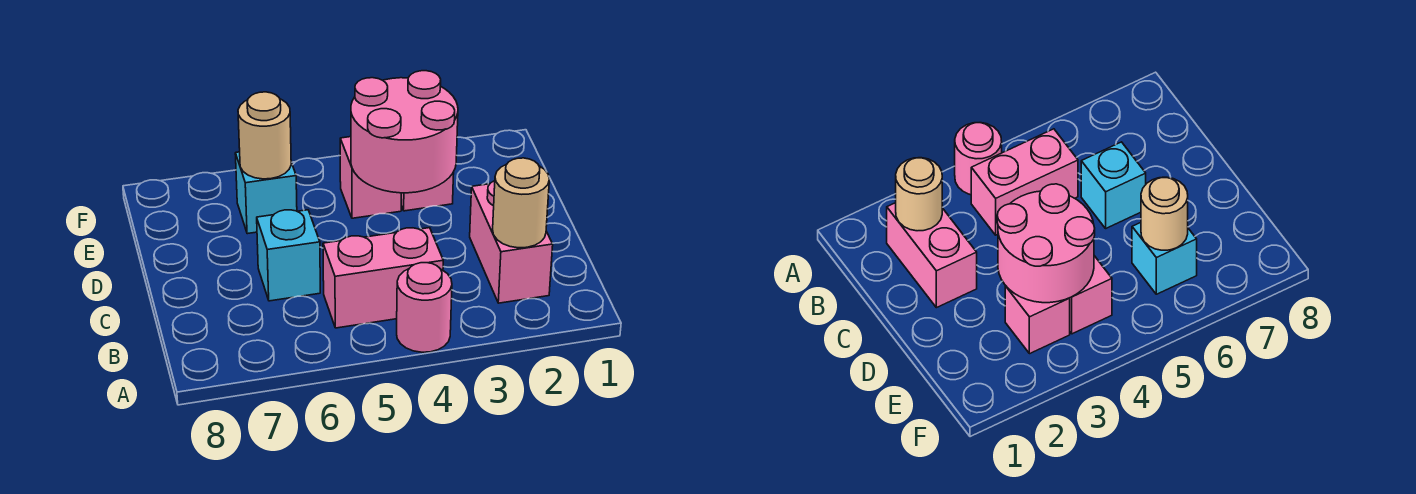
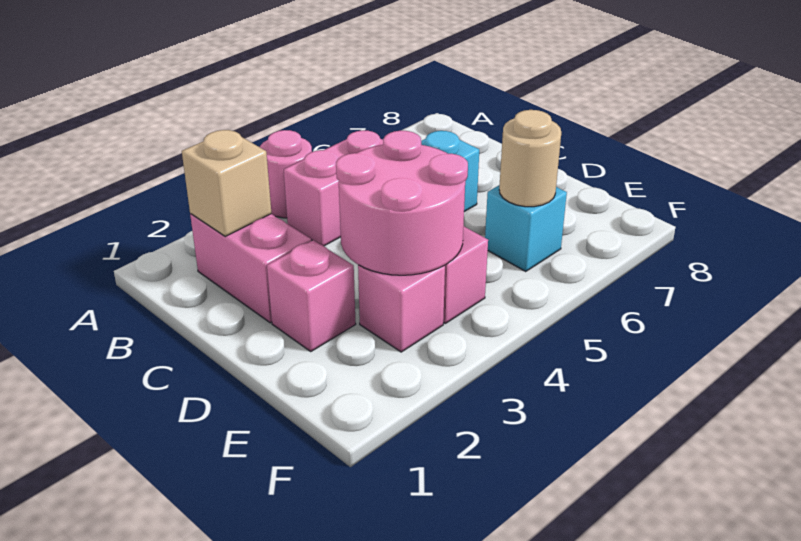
tan round brick B2 level 2 -> tan brick B2 level 2
none -> pink brick D2 level 1

